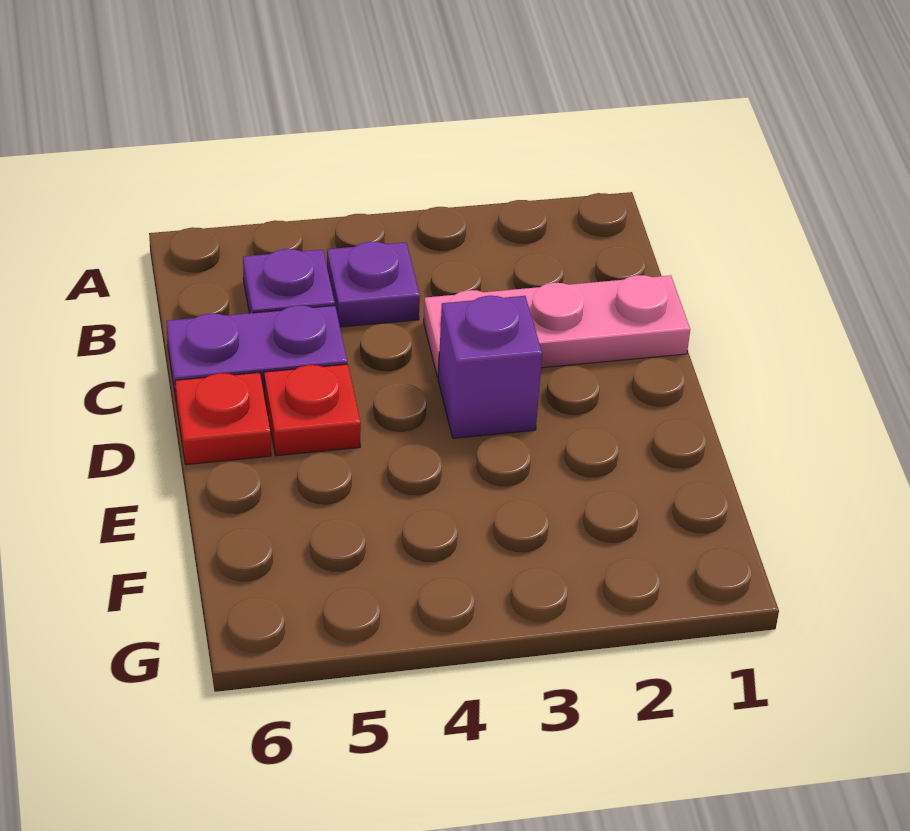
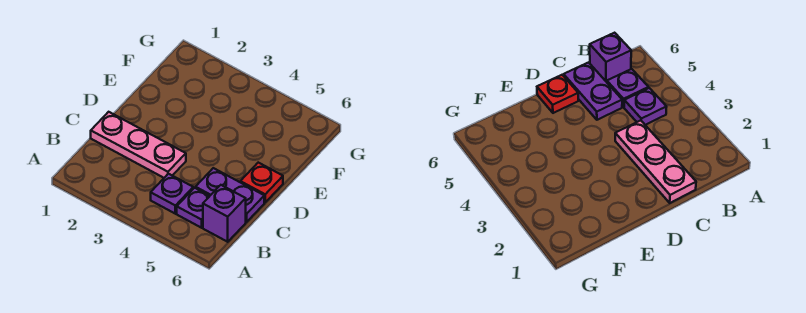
purple brick D3 level 1 -> purple brick B6 level 1
red plate D5 level 1 -> none

